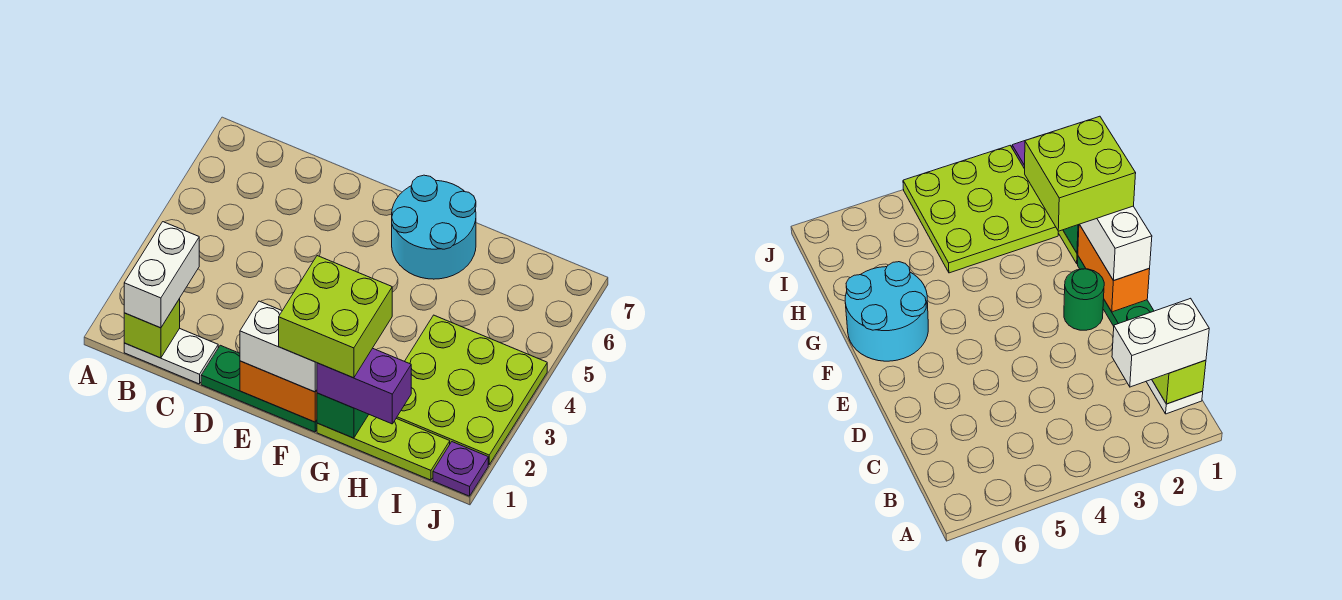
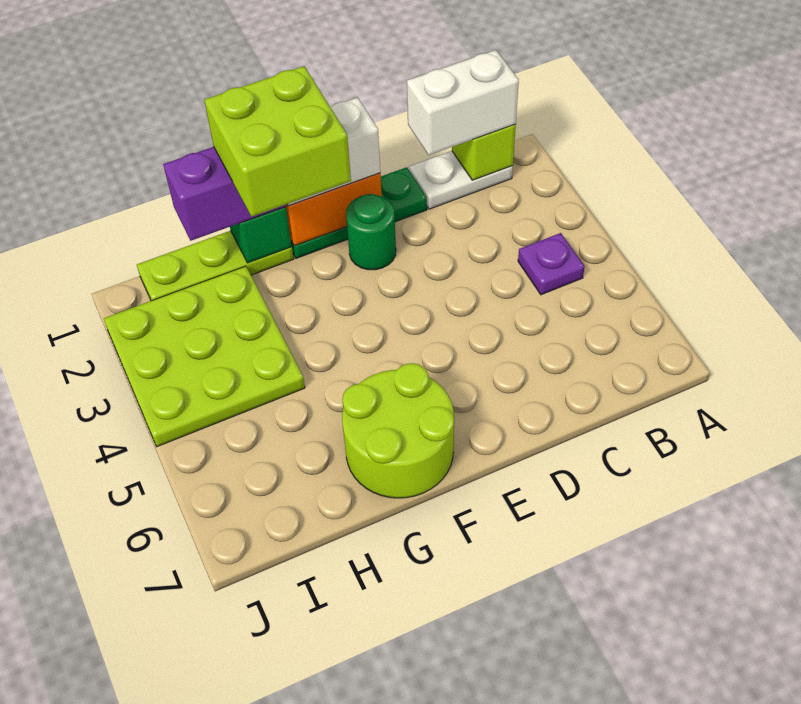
white brick B1:B2 level 3 -> white brick B1:C1 level 3
cyan round brick F6:G7 level 1 -> lime round brick F6:G7 level 1
purple plate J1 level 1 -> purple plate B4 level 1

